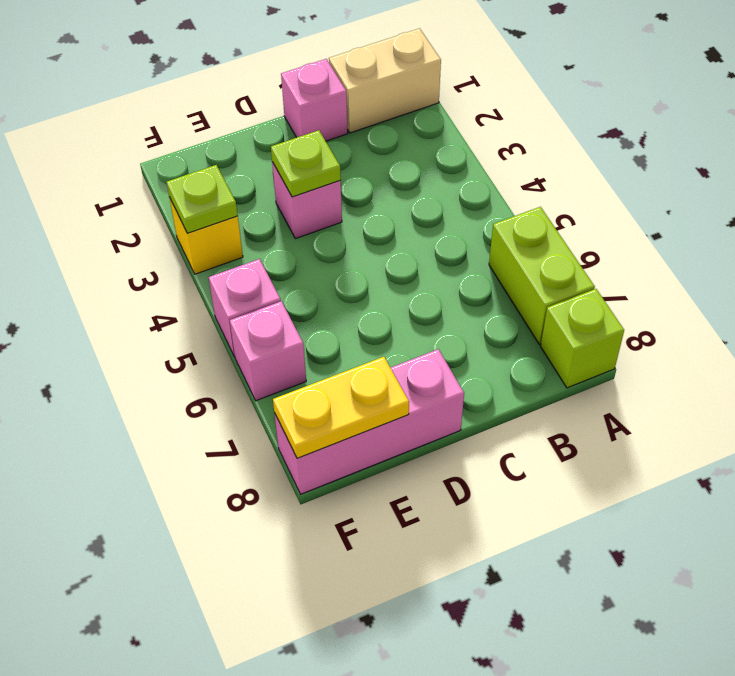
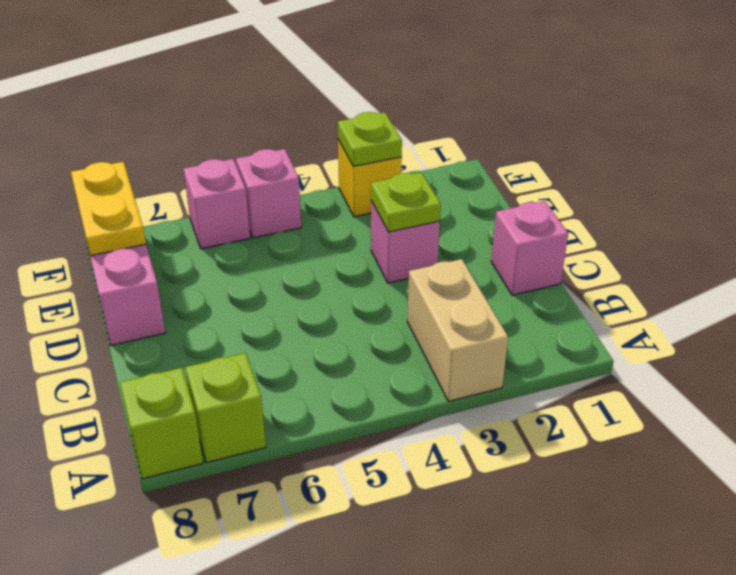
tan brick A1:B1 level 1 -> tan brick A3:B3 level 1
lime brick A6:A7 level 1 -> lime brick A7 level 1

